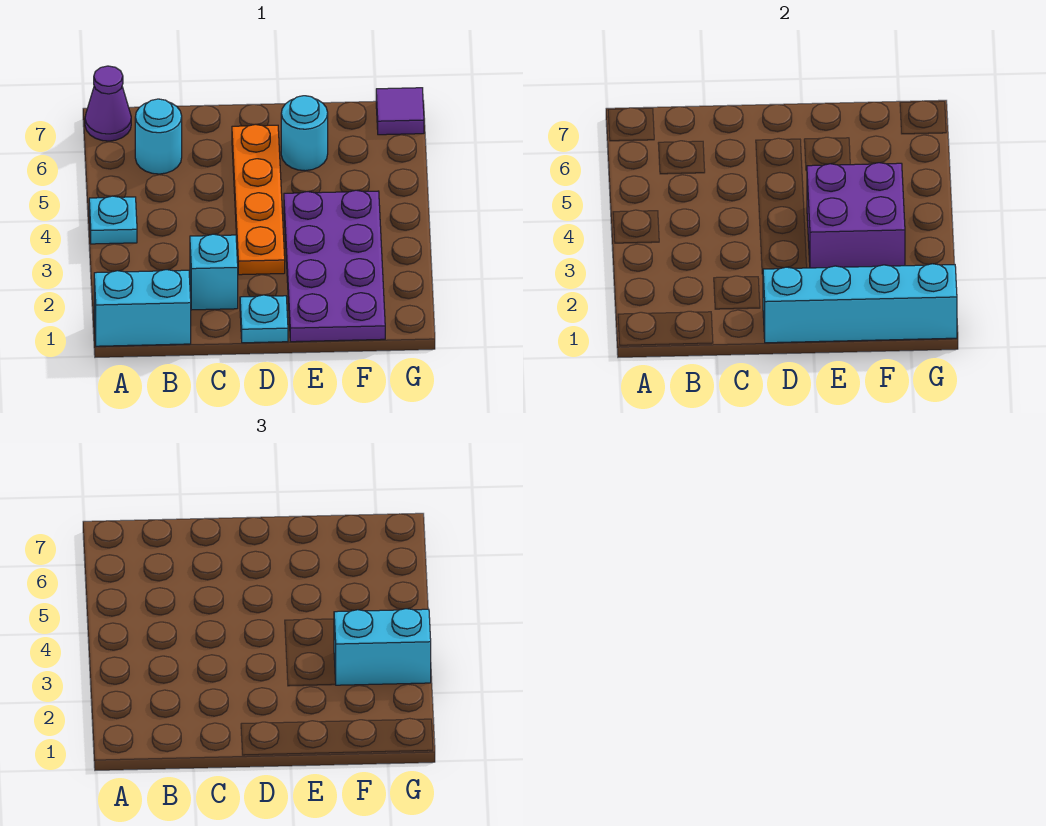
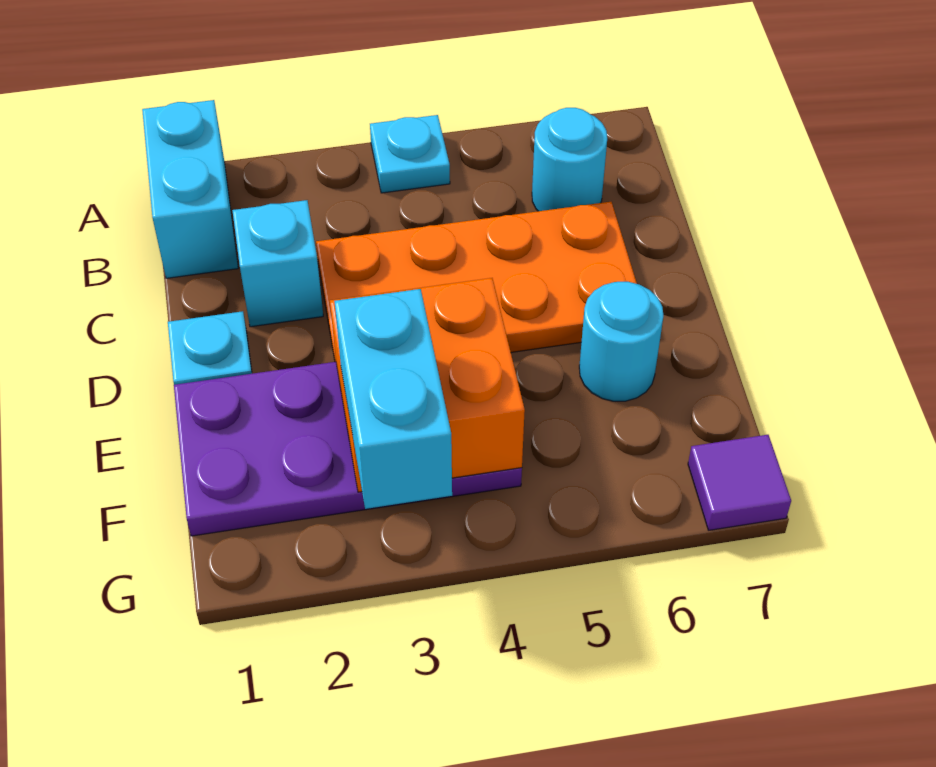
purple cone A7 level 1 -> none
cyan brick D1:G1 level 2 -> none
orange plate D3:D6 level 1 -> orange plate C3:D6 level 1
purple brick E3:F4 level 2 -> orange brick E3:F4 level 2

